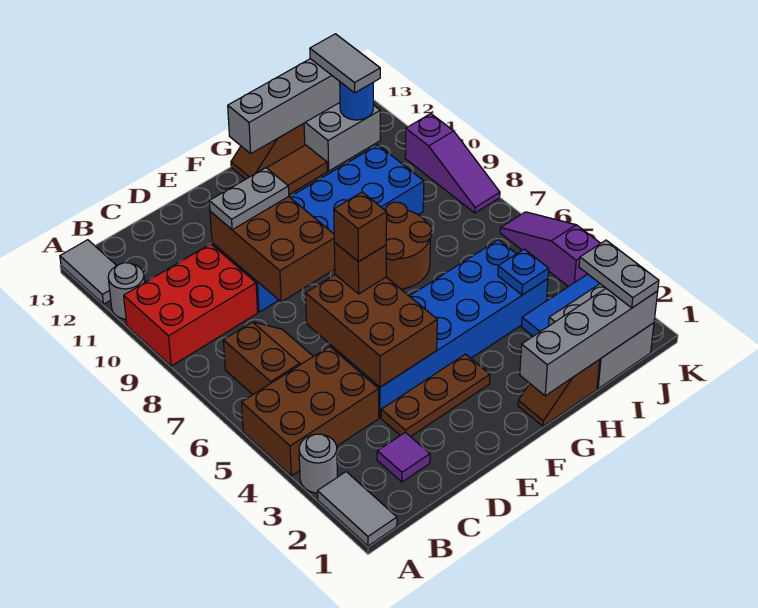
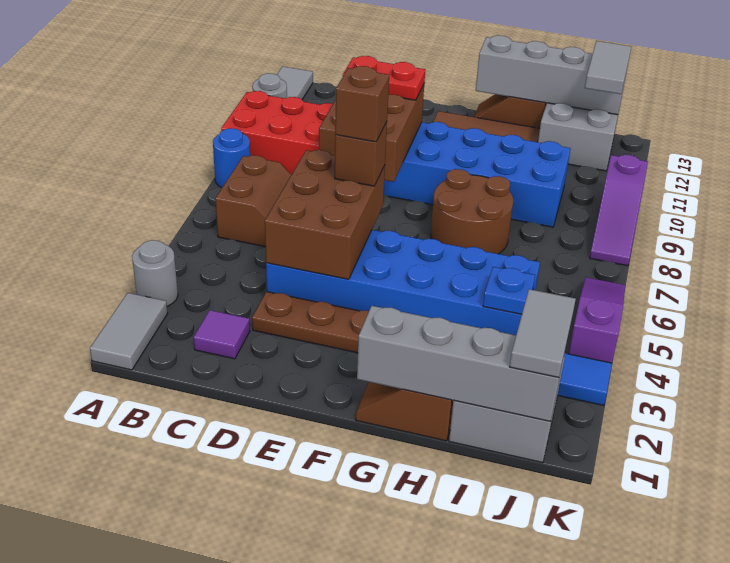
brown brick A4:C5 level 1 -> none
grey plate D10:E10 level 3 -> red plate D10:E10 level 3
grey plate J1:J2 level 3 -> grey tile J1:J2 level 3
blue round brick J12 level 2 -> blue round brick A8 level 1

